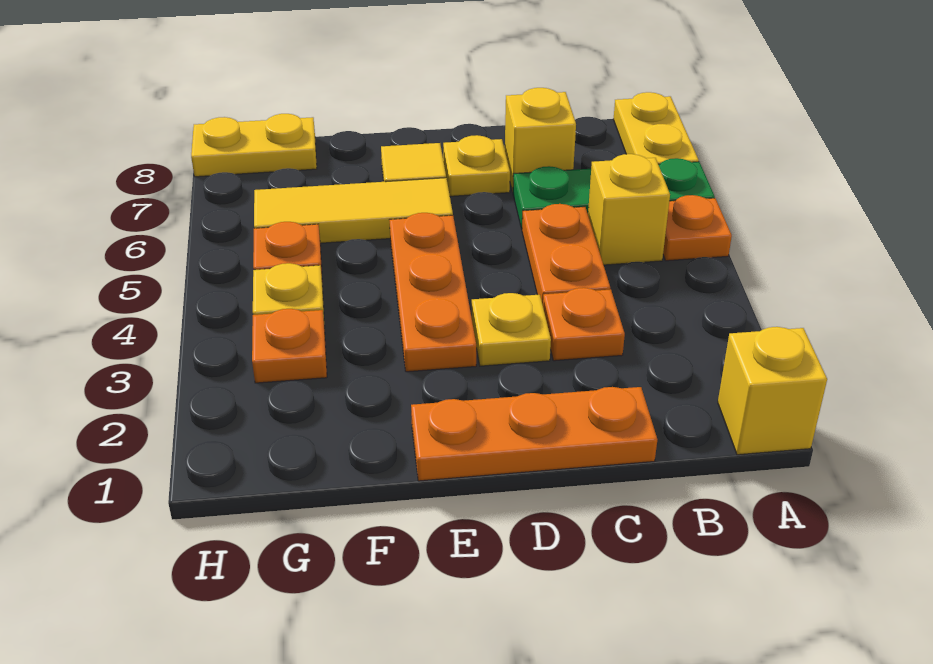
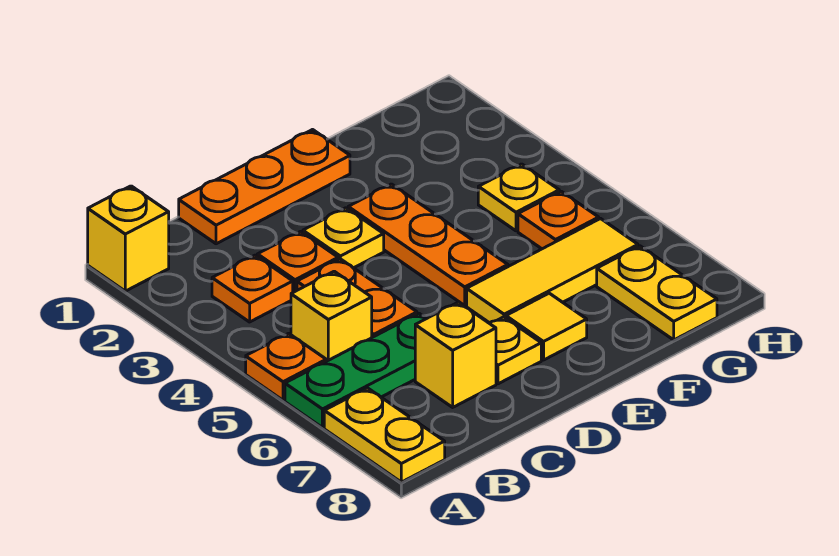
orange plate G3 level 1 -> orange plate B3 level 1
yellow plate G8:H8 level 1 -> yellow plate G7:G8 level 1

